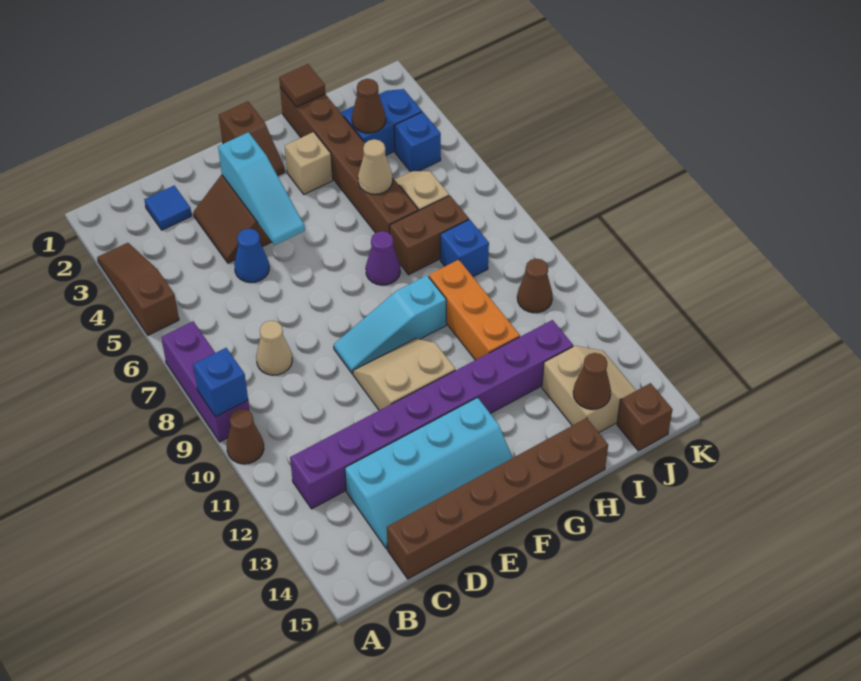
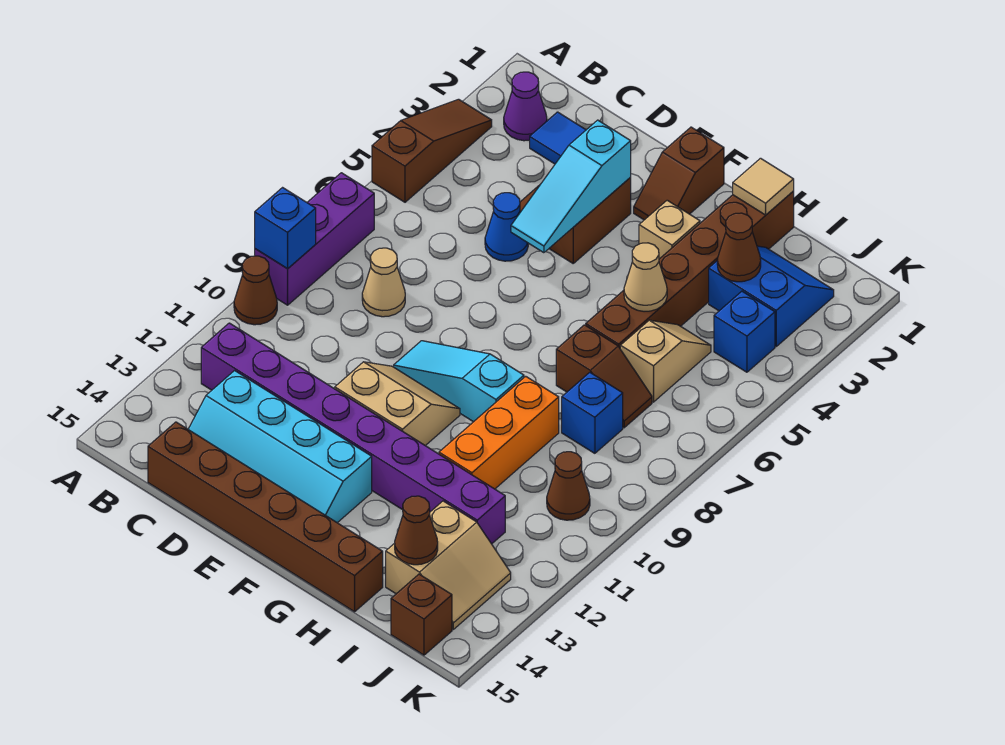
purple cone G7 level 1 -> purple cone B2 level 1
brown tile H1 level 2 -> tan tile H1 level 2
brown brick H7:I7 level 1 -> brown slope H7:I7 level 1 top H

